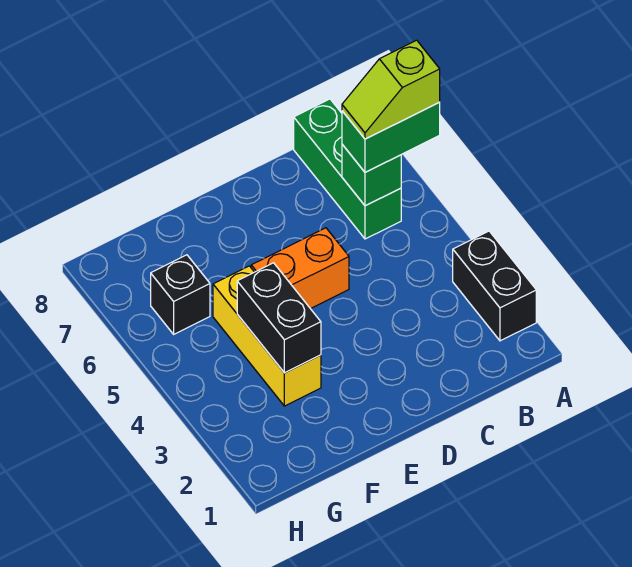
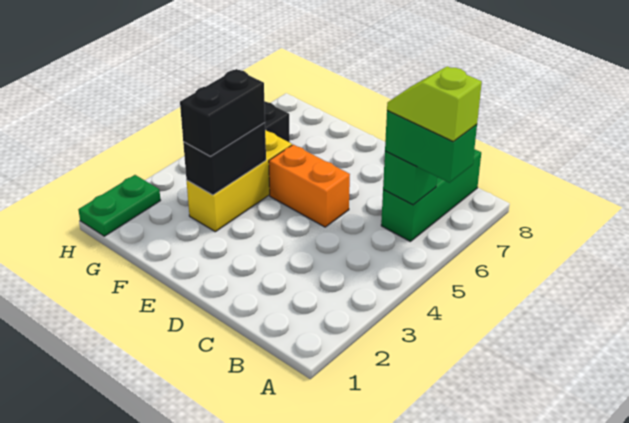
black brick A2:A3 level 1 -> black brick F3:F4 level 3
none -> green plate H1:H2 level 1

